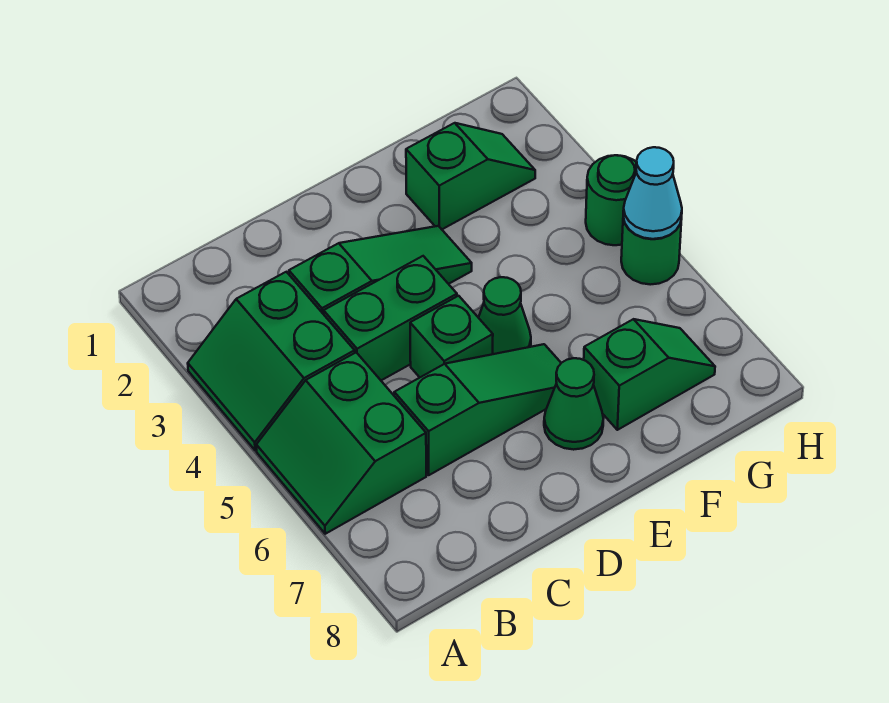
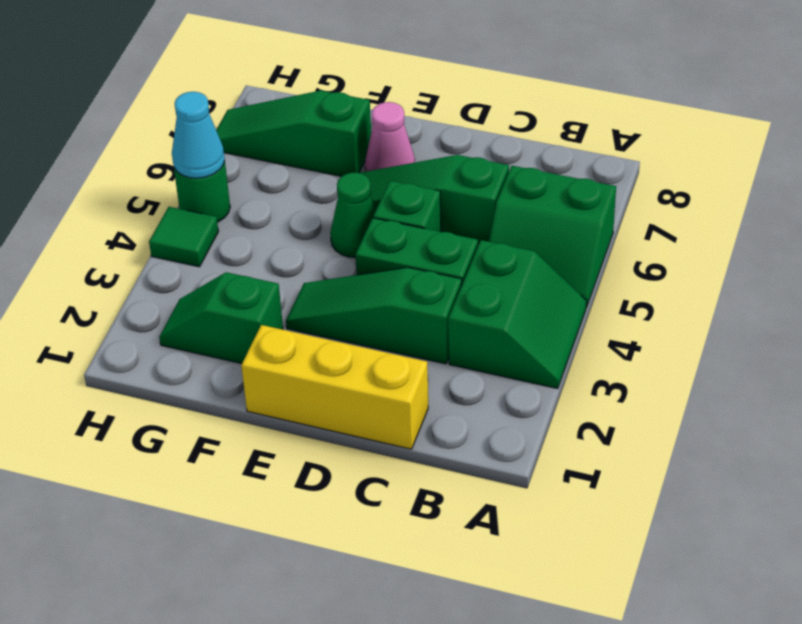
green slope A5:B6 level 1 top B -> green slope A5:B6 level 1 top 6
none -> yellow brick C1:E1 level 1
green cone E7 level 1 -> pink cone E7 level 1
green slope F7:G7 level 1 top F -> green slope F7:H7 level 1 top F
green round brick H4 level 1 -> green tile H4 level 1

